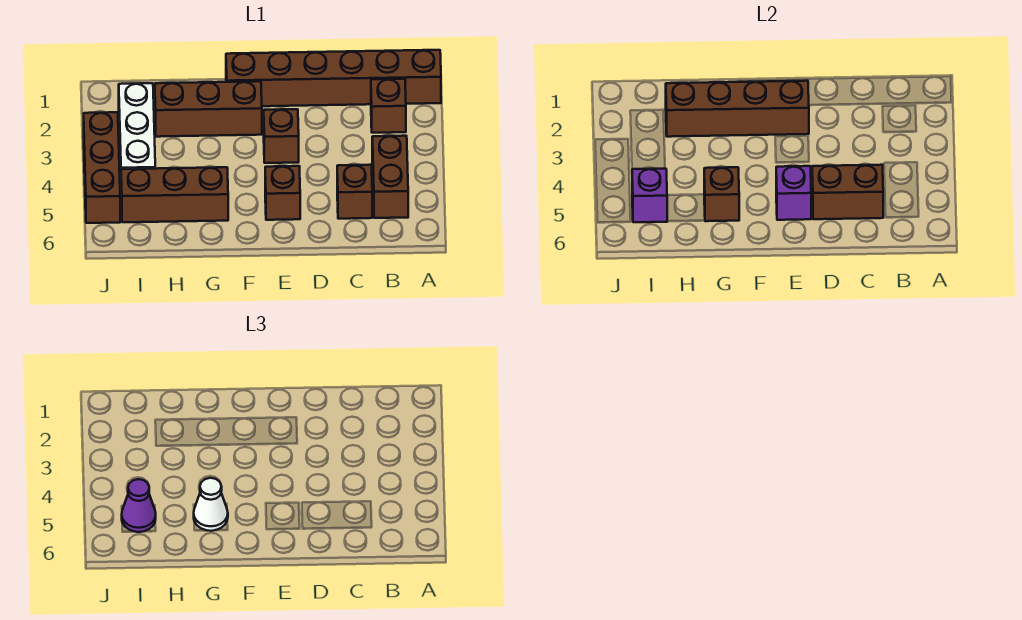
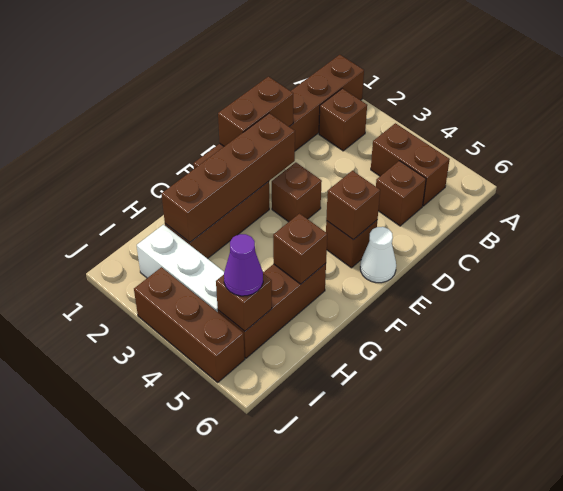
brown brick C5:D5 level 2 -> brown brick D1:E1 level 2
purple brick E5 level 2 -> brown brick E5 level 2
white cone G5 level 3 -> white cone E6 level 1
purple brick I5 level 2 -> brown brick I5 level 2

